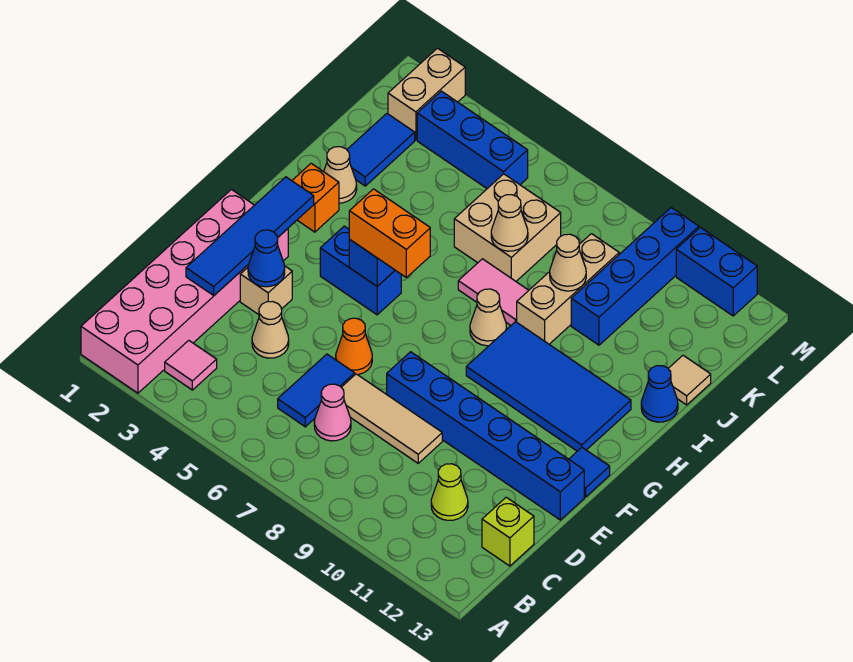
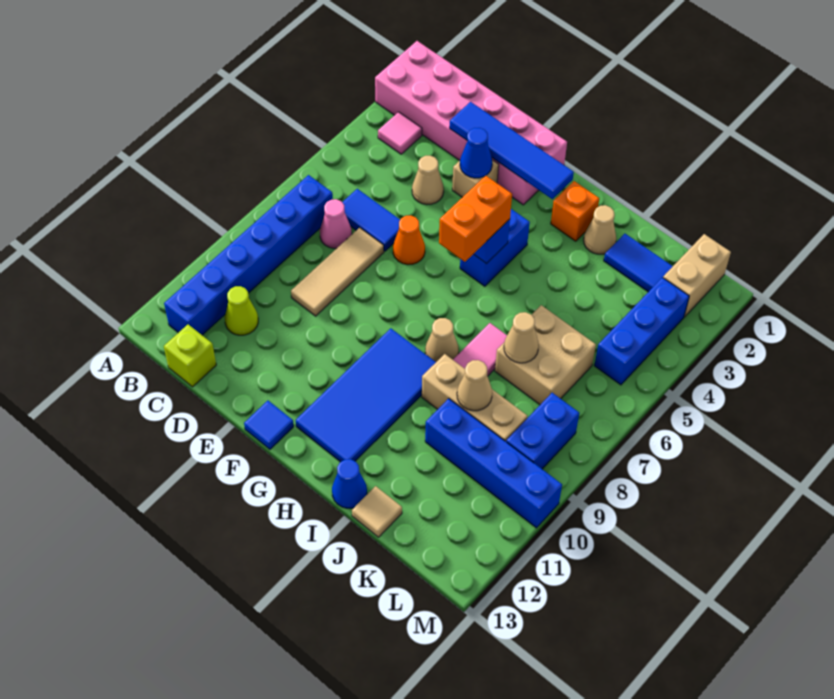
blue brick E8:E13 level 1 -> blue brick B7:B12 level 1
tan brick L2:M2 level 1 -> tan brick L1:L2 level 1
blue brick M11:M12 level 1 -> blue brick L8:L9 level 1

